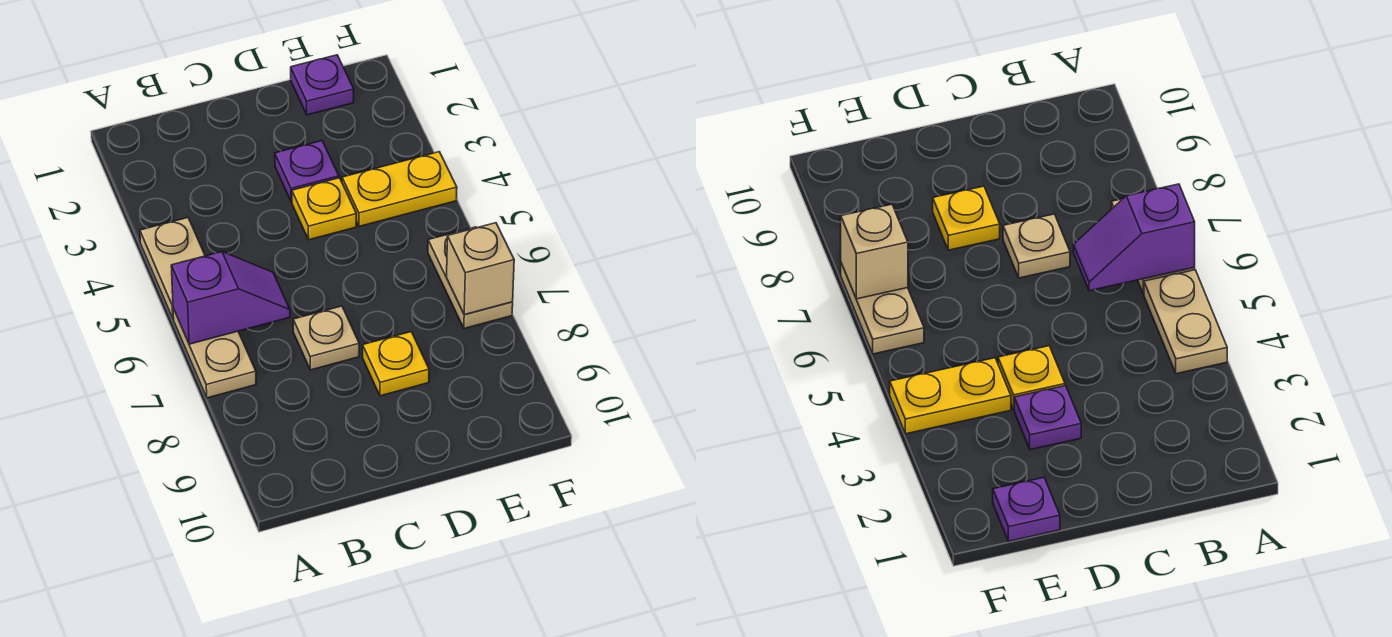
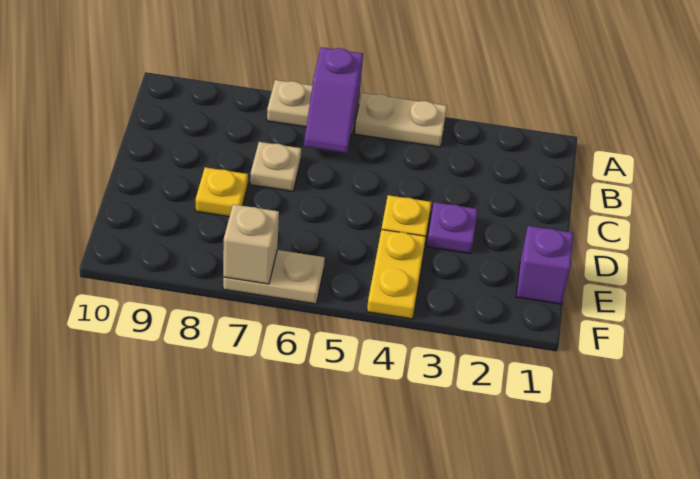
purple plate E1 level 1 -> purple brick E1 level 1

